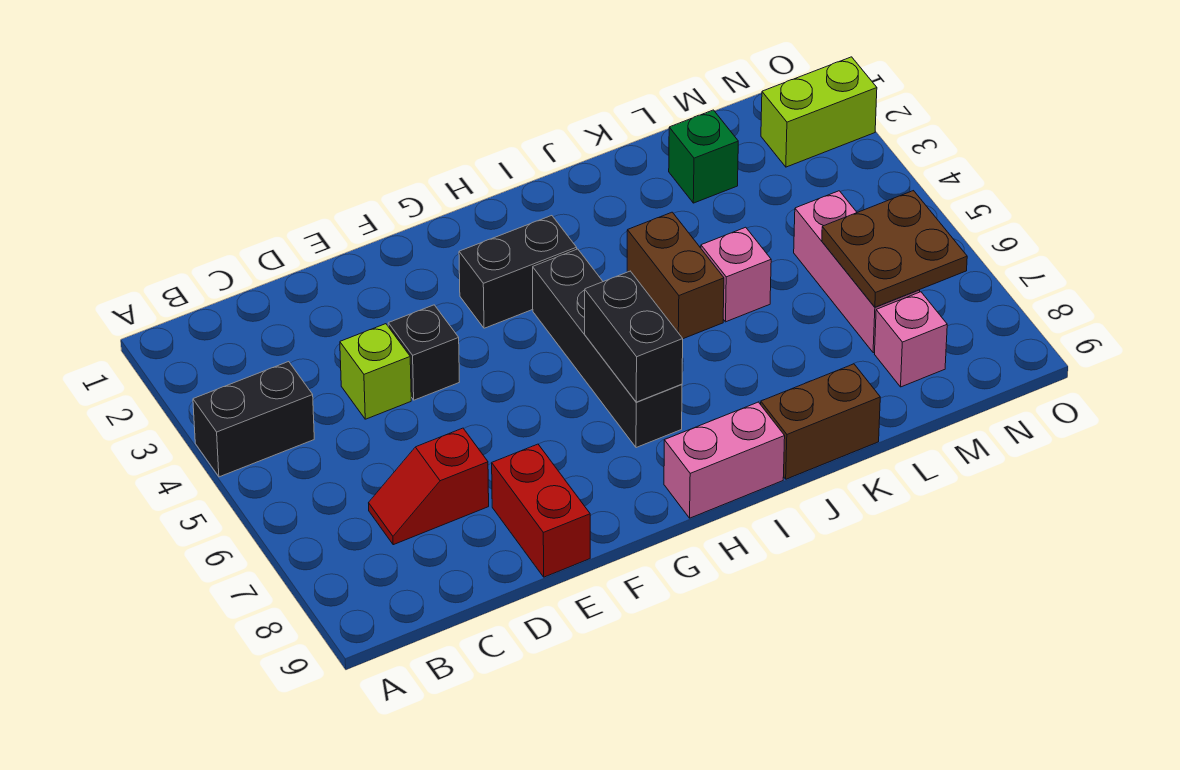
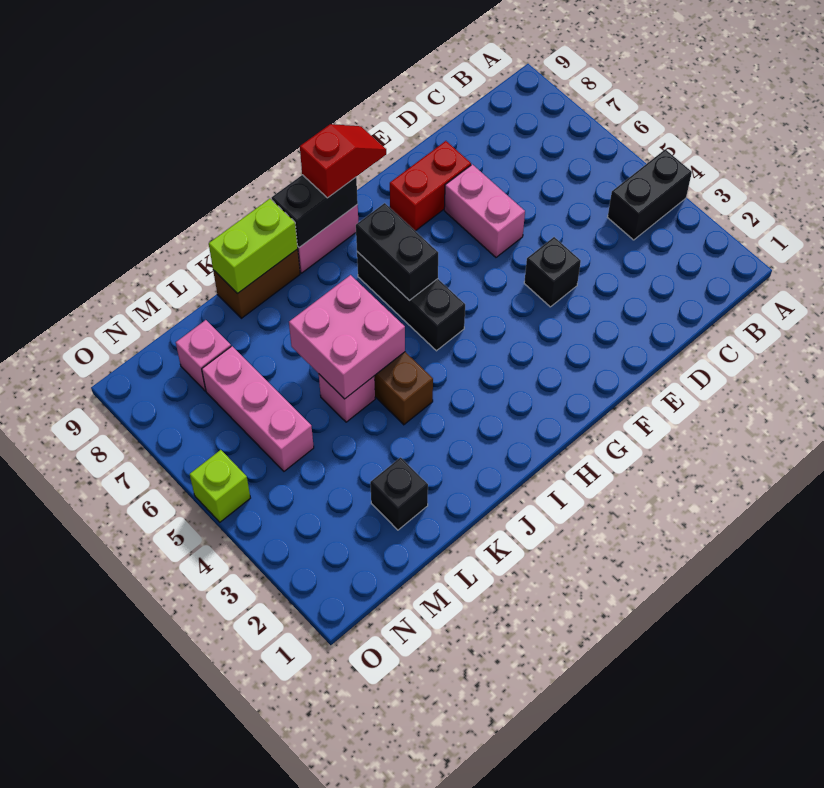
red slope C7:D7 level 1 top D -> red slope G9:H9 level 3 top H
lime brick D4 level 1 -> lime brick O5 level 1
none -> pink brick E6:E7 level 1
red brick E8:E9 level 1 -> red brick E8:F8 level 1
black brick G3:H3 level 1 -> black brick H9:I9 level 2
black brick H4:H7 level 1 -> black brick H5:H7 level 1
none -> pink brick J5:K6 level 2
green brick L2 level 1 -> black brick L2 level 1
brown plate M6:N7 level 2 -> none
lime brick N2:O2 level 1 -> lime brick J9:K9 level 2

